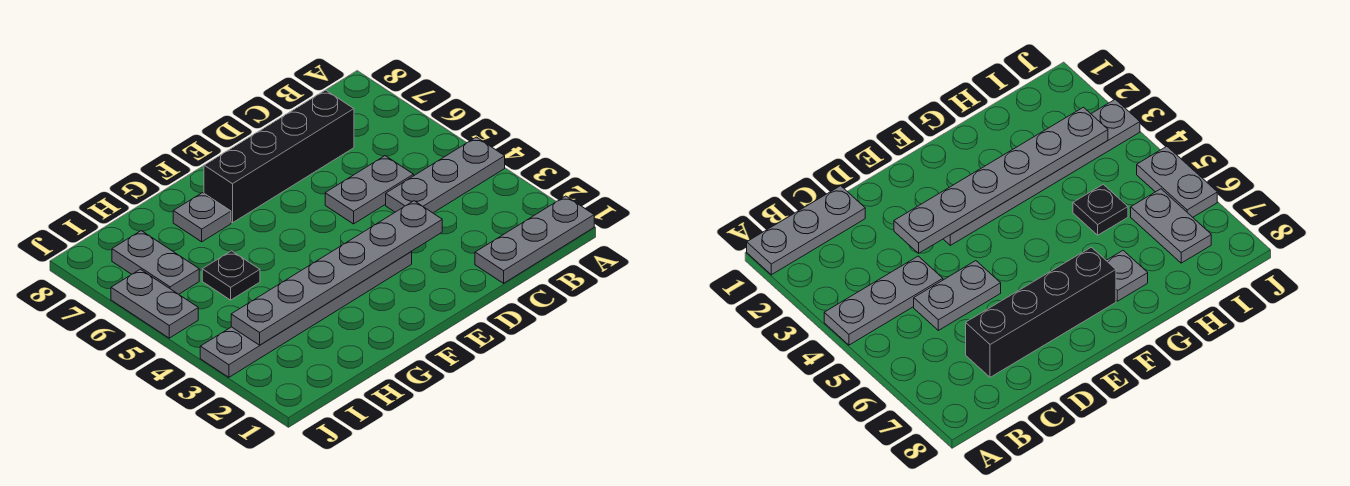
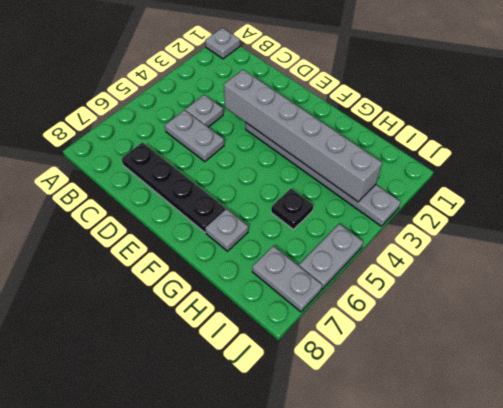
grey plate A1:C1 level 1 -> grey plate A1 level 1
grey plate A4:C4 level 1 -> grey plate C4 level 1
black brick C7:F7 level 1 -> black plate C7:F7 level 1
grey plate D3:I3 level 2 -> grey brick D3:I3 level 2
grey plate I6:I7 level 1 -> grey plate I7:J7 level 1

